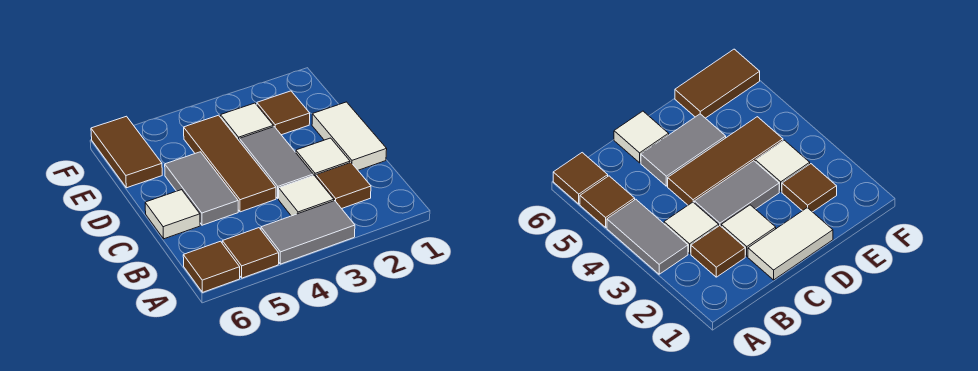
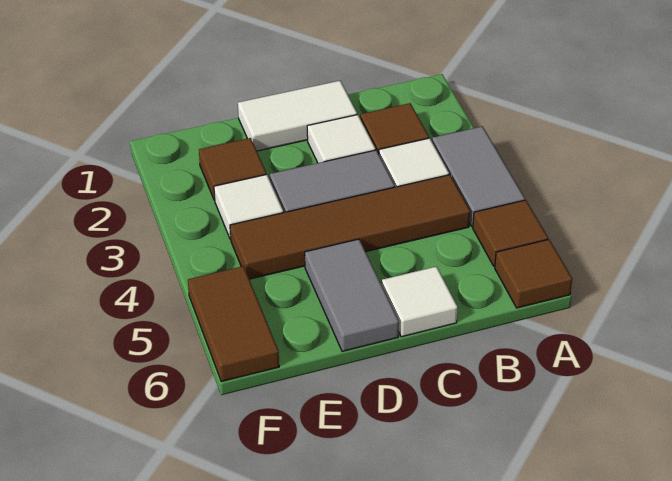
brown tile C4:E4 level 1 -> brown tile B4:E4 level 1
grey tile C5:D5 level 1 -> grey tile D5:D6 level 1
brown tile E6:F6 level 1 -> brown tile F5:F6 level 1

